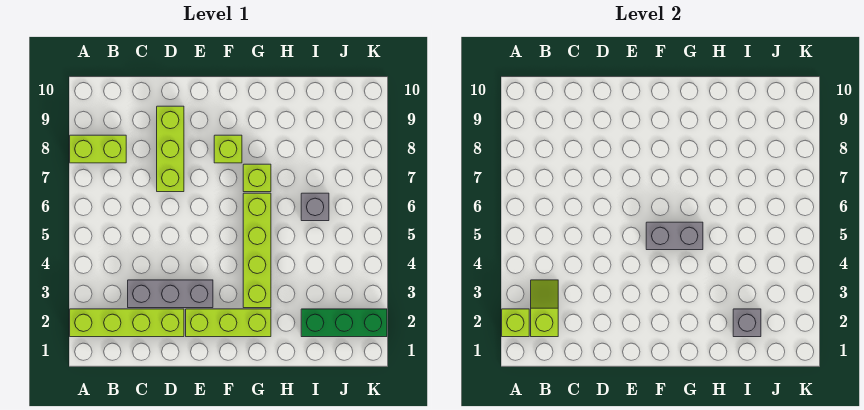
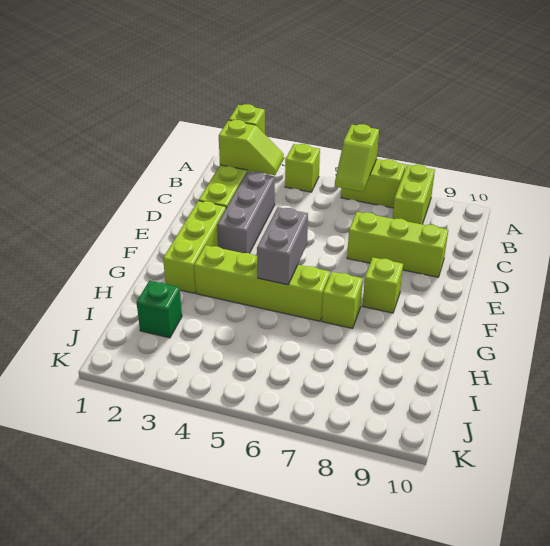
none -> lime brick A4 level 1
none -> lime brick A6:A7 level 1
none -> lime slope A6:B6 level 2 top A
green brick I2:K2 level 1 -> green brick I2 level 1
grey brick I2 level 2 -> none
grey brick I6 level 1 -> none

